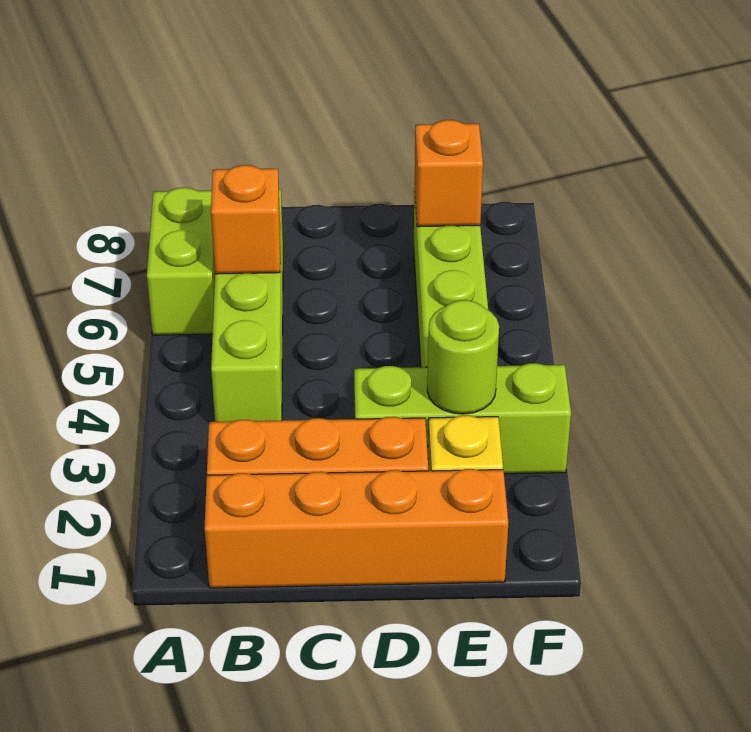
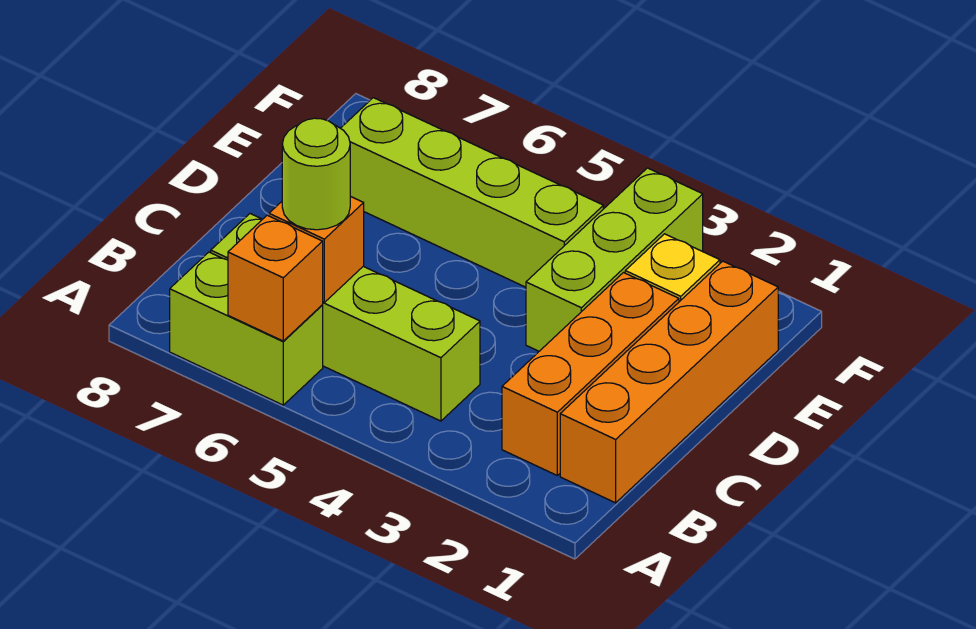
lime round brick E3 level 2 -> lime round brick B6 level 3
orange brick E7 level 2 -> orange brick A6 level 2

